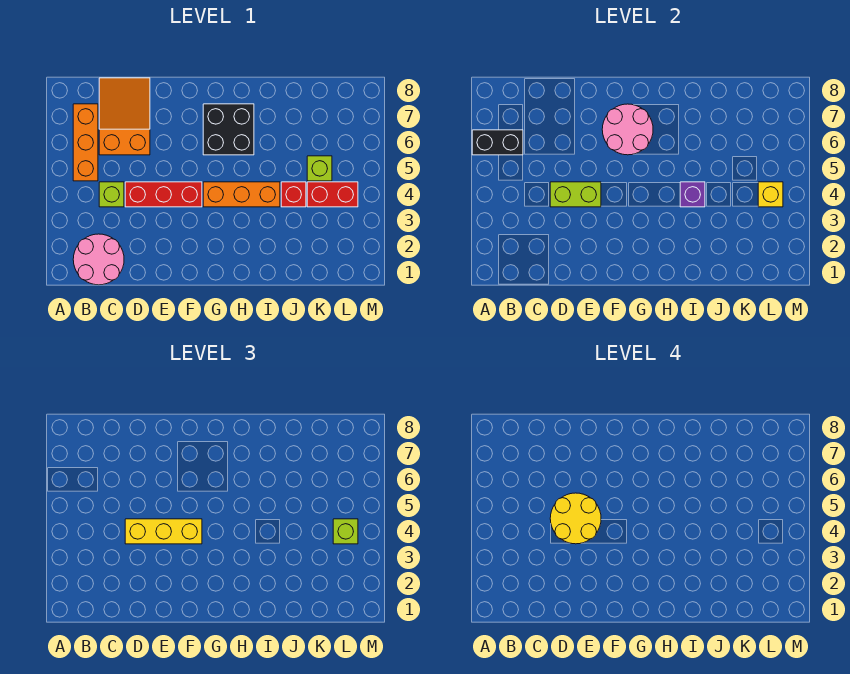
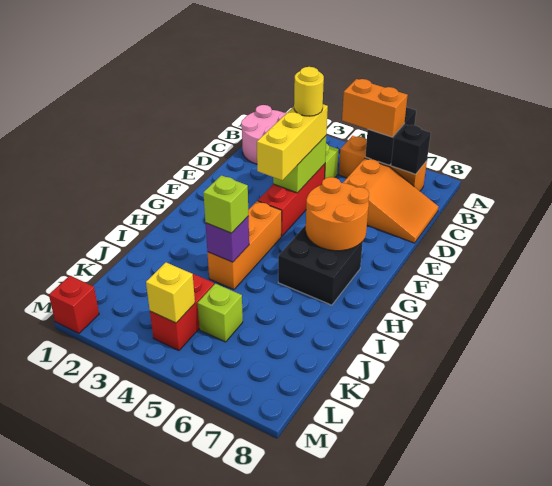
none -> orange brick B5:B6 level 3
none -> black brick B7 level 2
yellow round brick D4:E5 level 4 -> yellow round brick D4 level 4
pink round brick F6:G7 level 2 -> orange round brick F6:G7 level 2
red brick J4 level 1 -> red brick M1 level 1
lime brick L4 level 3 -> lime brick I4 level 3

